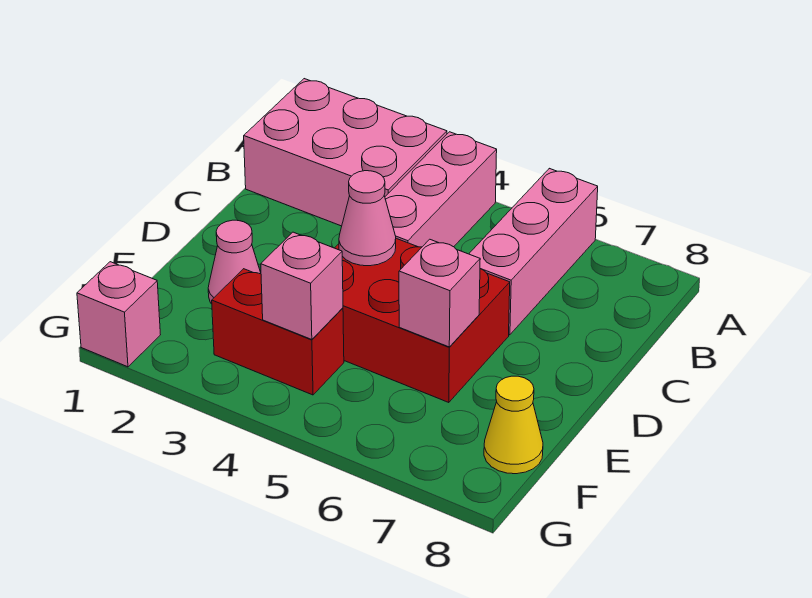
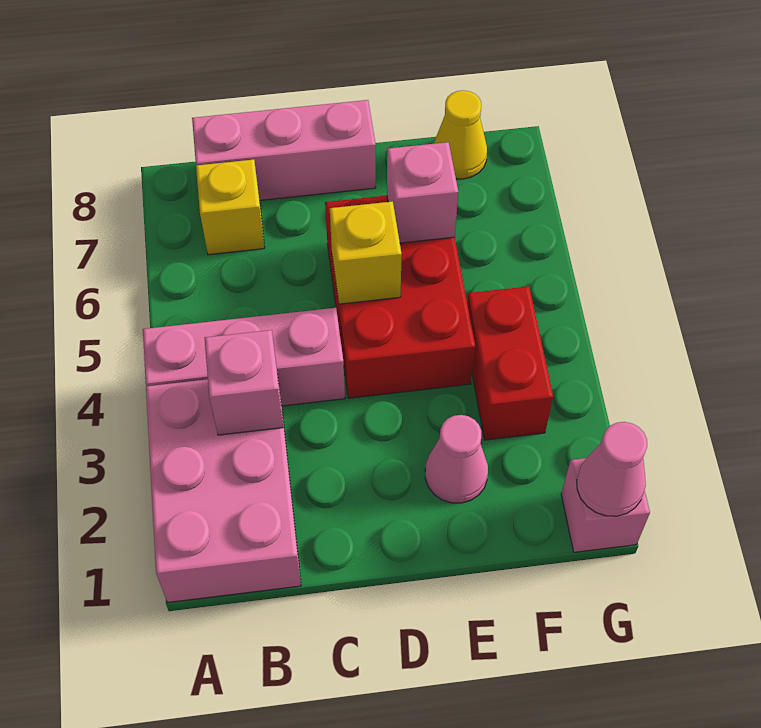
pink brick A6:C6 level 1 -> pink brick B8:D8 level 1
none -> yellow brick B7 level 1
pink cone D4 level 2 -> pink cone G1 level 2
none -> yellow brick D5 level 2
pink brick F4 level 2 -> pink brick B3 level 2

